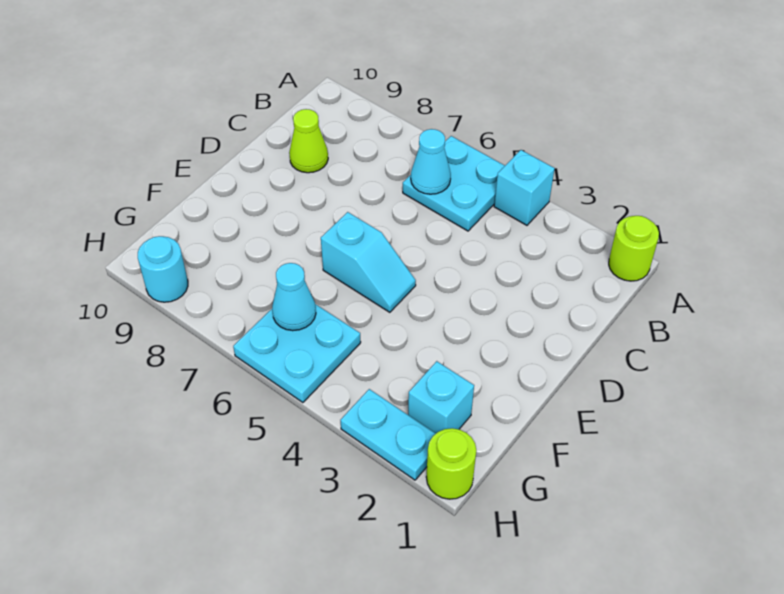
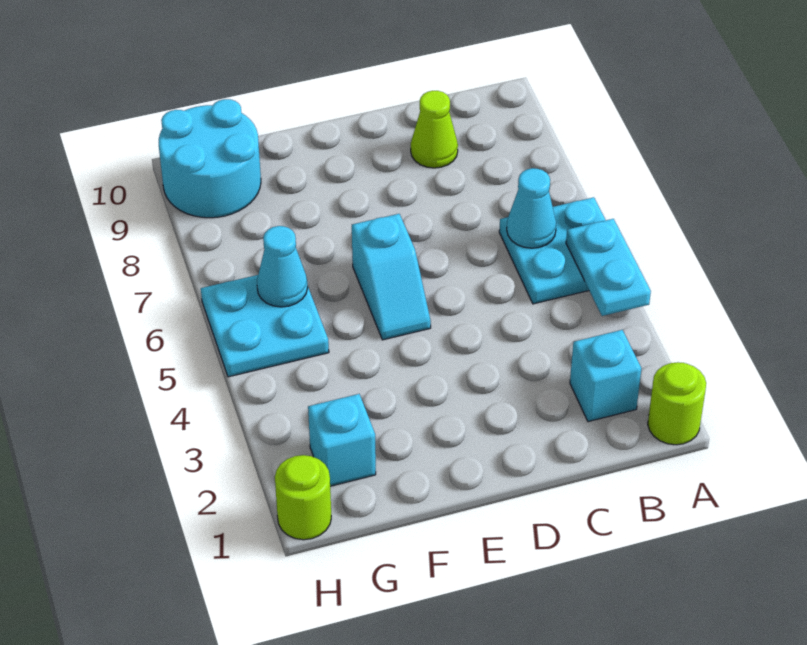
cyan brick A4 level 1 -> cyan brick B2 level 1
cyan plate H2:H3 level 1 -> cyan plate A4:A5 level 2
cyan round brick H9 level 1 -> cyan round brick G9:H10 level 1

